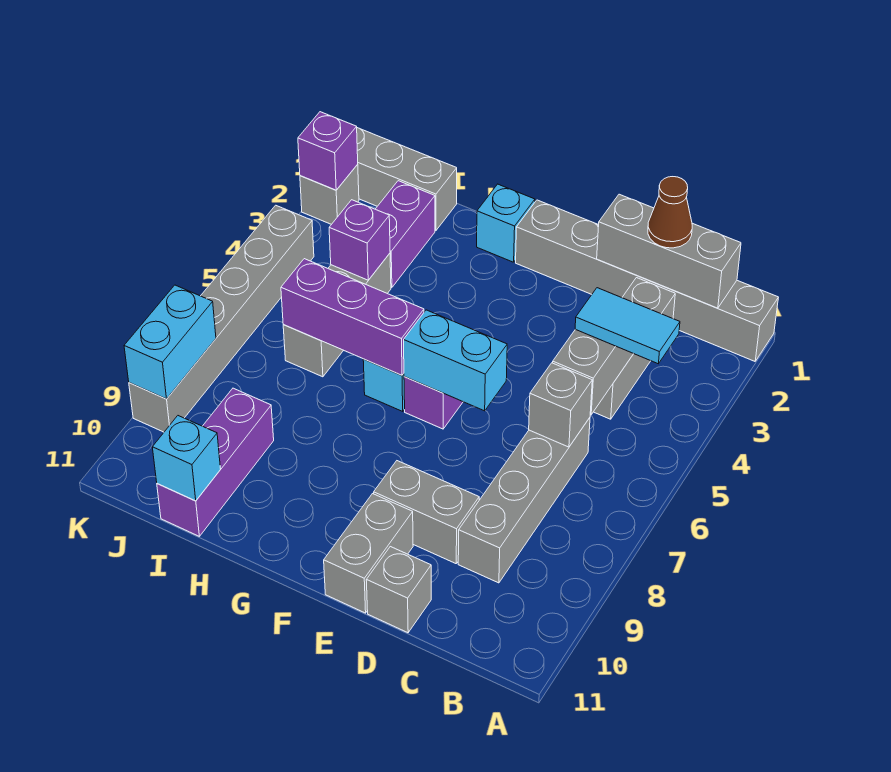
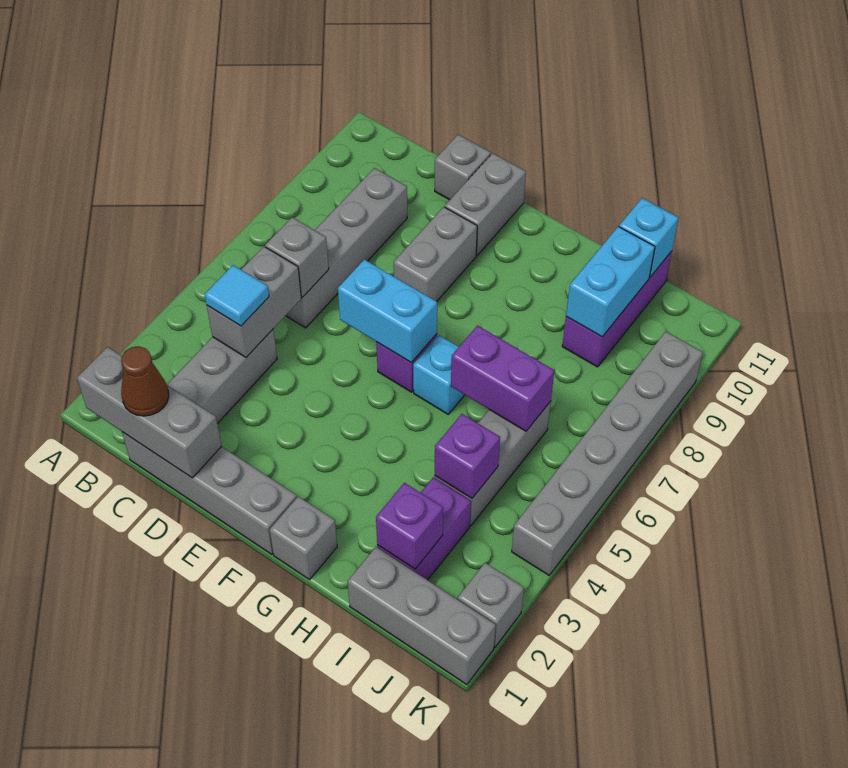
grey brick A1:F1 level 1 -> grey brick C1:F1 level 1
cyan tile B4:C4 level 3 -> cyan tile C4 level 3
grey brick D9:E9 level 1 -> grey brick E8:E9 level 1
cyan brick G1 level 1 -> grey brick G1 level 1
purple brick G6:I6 level 2 -> purple brick H6:I6 level 2
purple brick K2 level 2 -> purple brick I2 level 2
cyan brick K8:K9 level 2 -> cyan brick I9:I10 level 2

